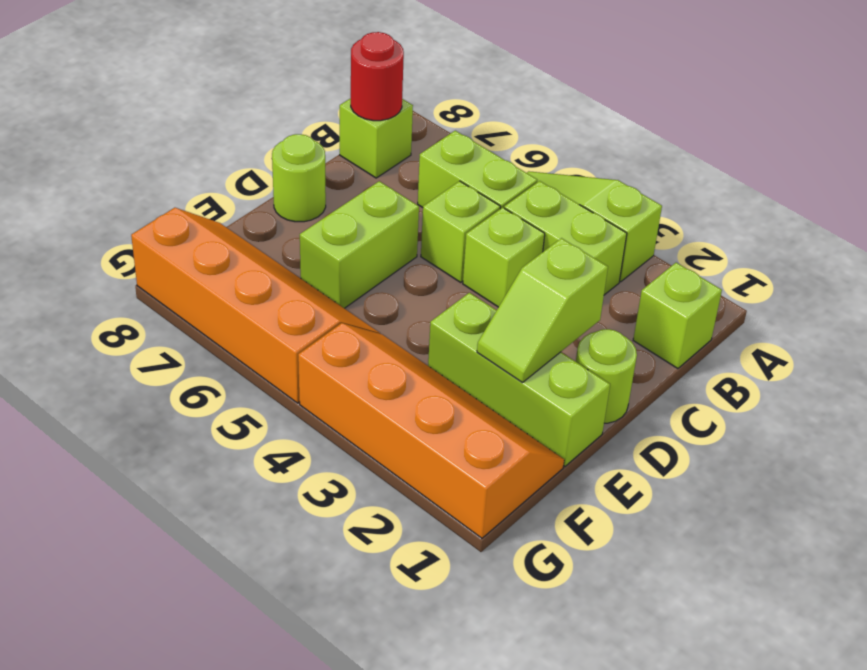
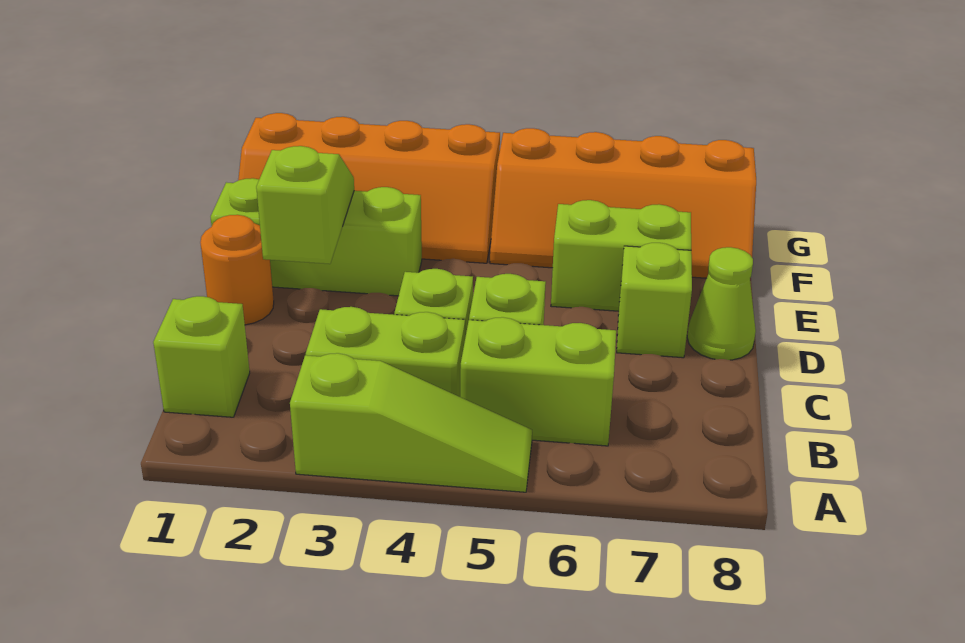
lime brick B8 level 1 -> lime brick D7 level 1
red round brick B8 level 2 -> none
lime round brick D1 level 1 -> orange round brick D1 level 1
lime brick D6:E6 level 1 -> lime brick E6:E7 level 1
lime round brick D8 level 1 -> lime cone D8 level 1

